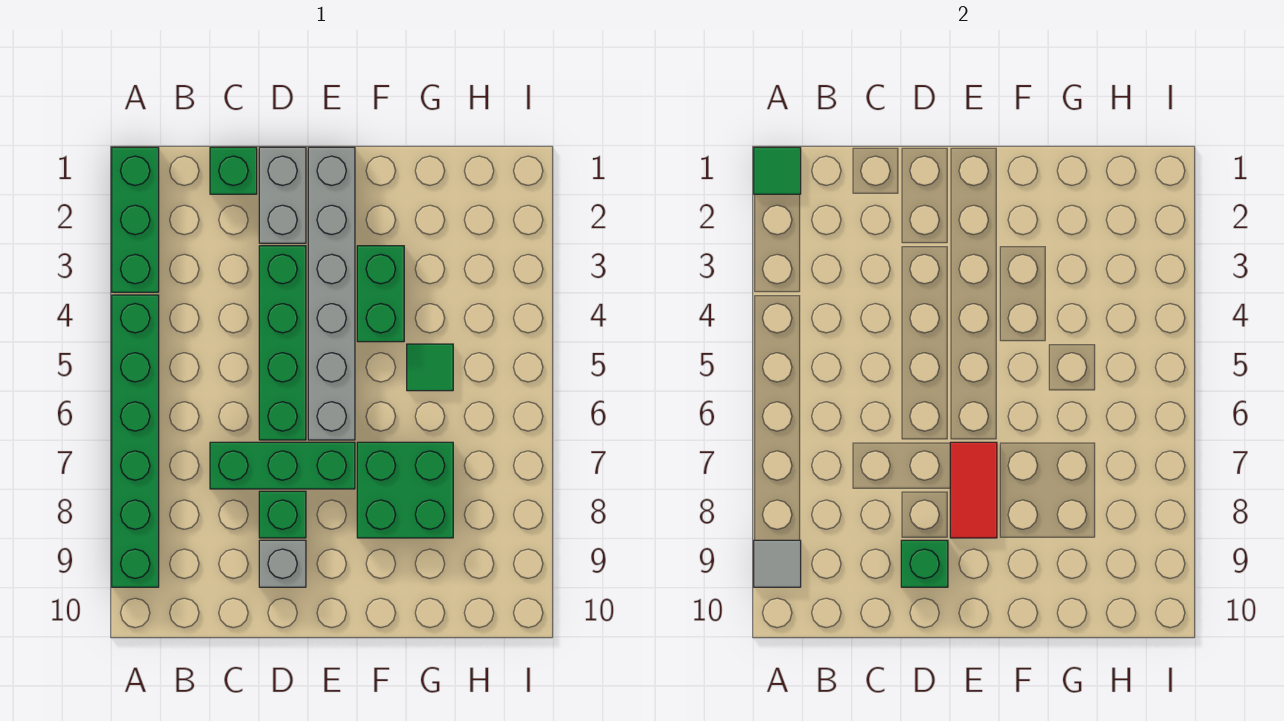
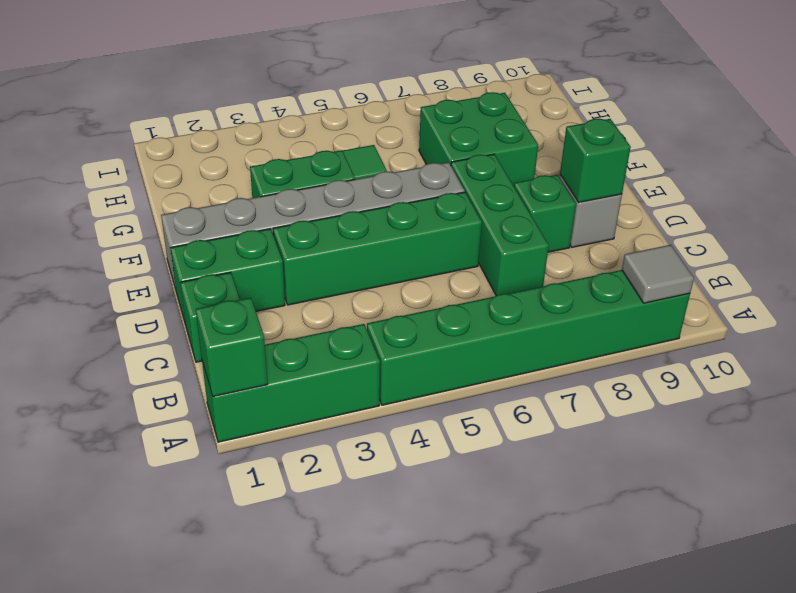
green tile A1 level 2 -> green brick A1 level 2
grey brick D1:D2 level 1 -> green brick D1:D2 level 1
red tile E7:E8 level 2 -> none

